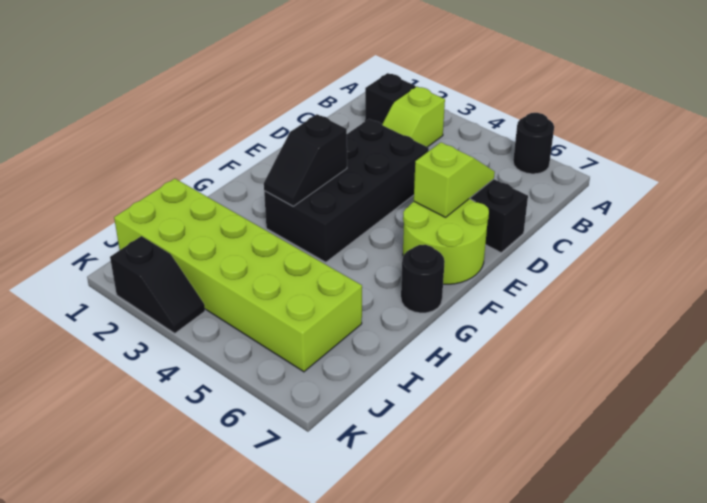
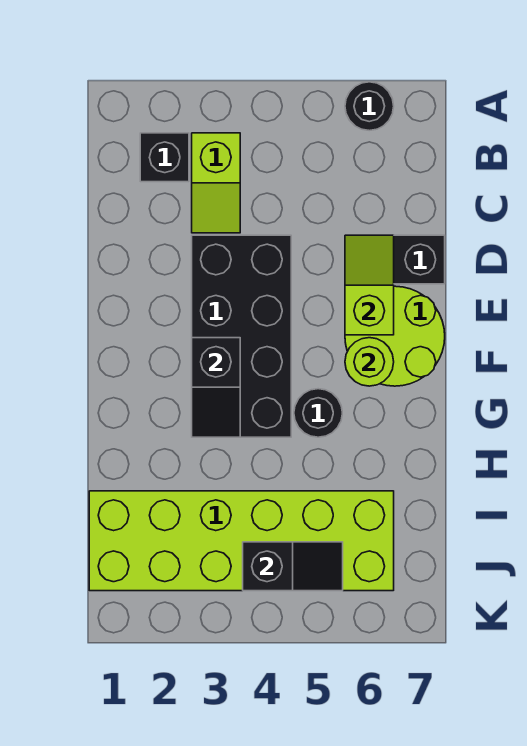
none -> lime round brick F6 level 2
black round brick G7 level 1 -> black round brick G5 level 1
black slope K2:K3 level 1 top 2 -> black slope J4:J5 level 2 top 4

